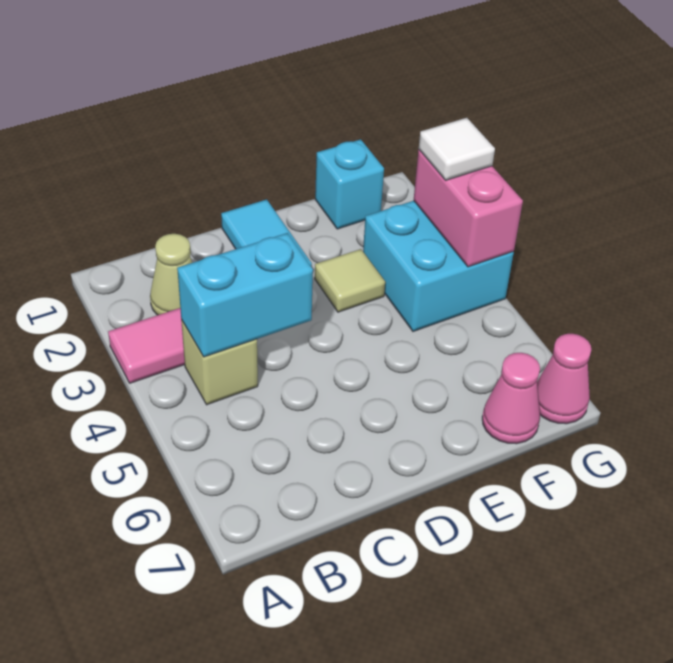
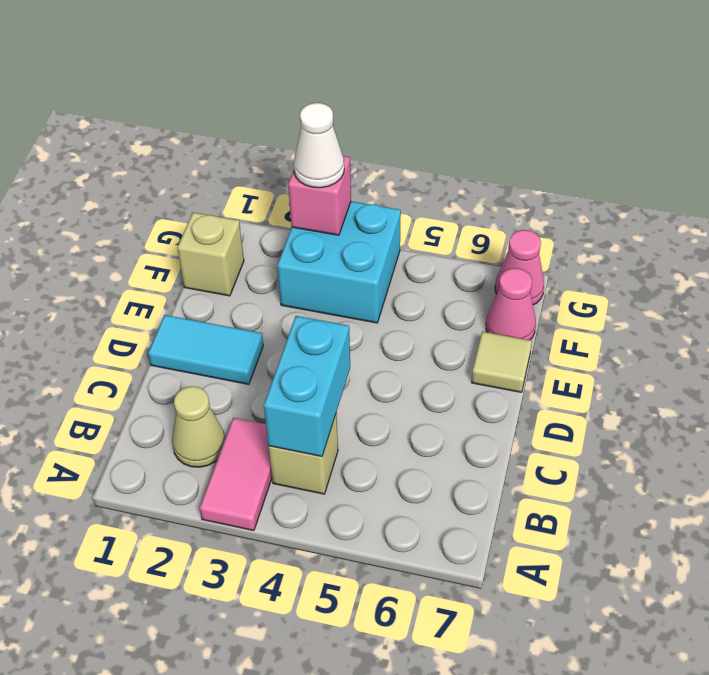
tan tile E3 level 1 -> tan tile E7 level 1
cyan brick F1 level 1 -> tan brick F1 level 1
pink brick G3:G4 level 2 -> pink brick G3 level 2
white tile G3 level 3 -> white cone G3 level 3

